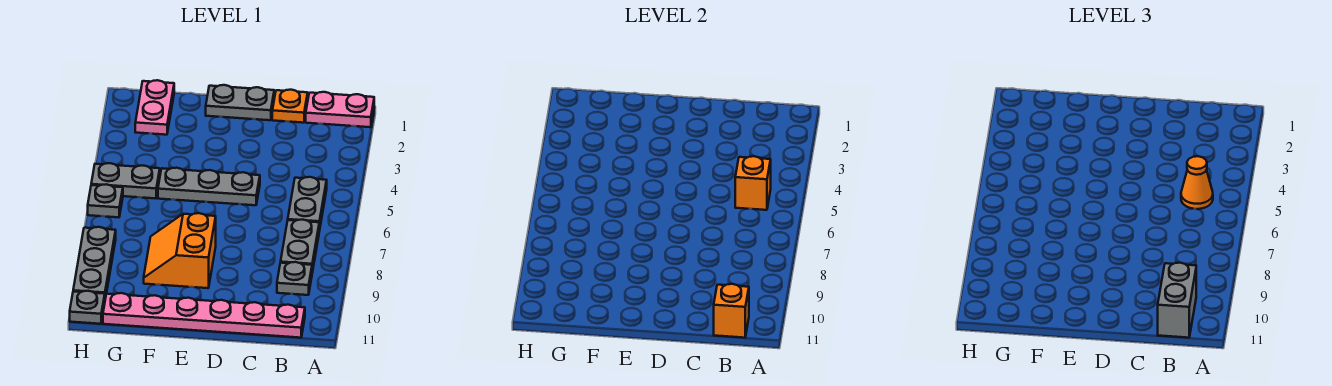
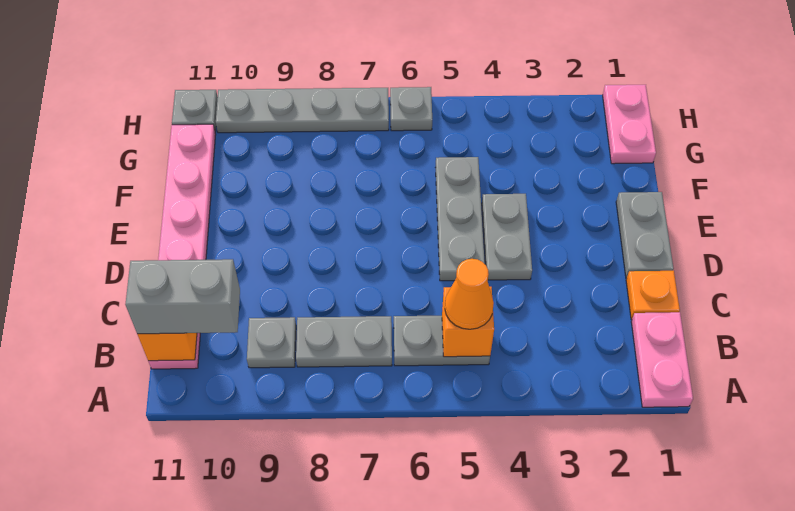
orange slope E8:F9 level 1 top E -> none
pink plate G1:G2 level 1 -> pink plate G1:H1 level 1
grey plate G5:H5 level 1 -> grey plate D4:E4 level 1
grey plate H8:H10 level 1 -> grey plate H7:H10 level 1

